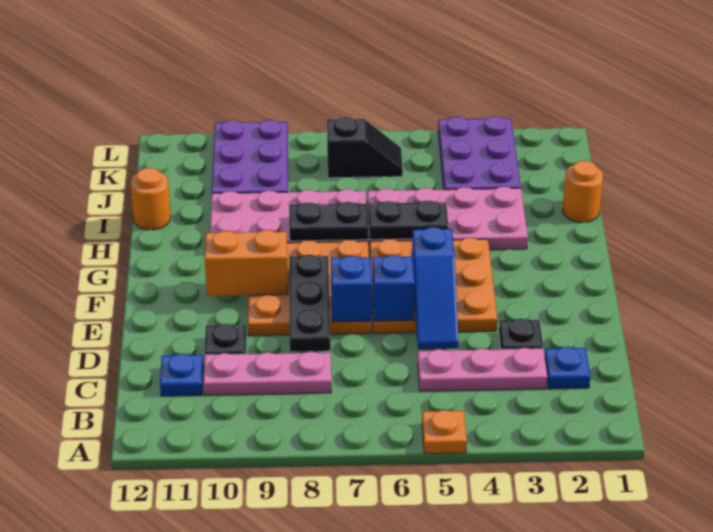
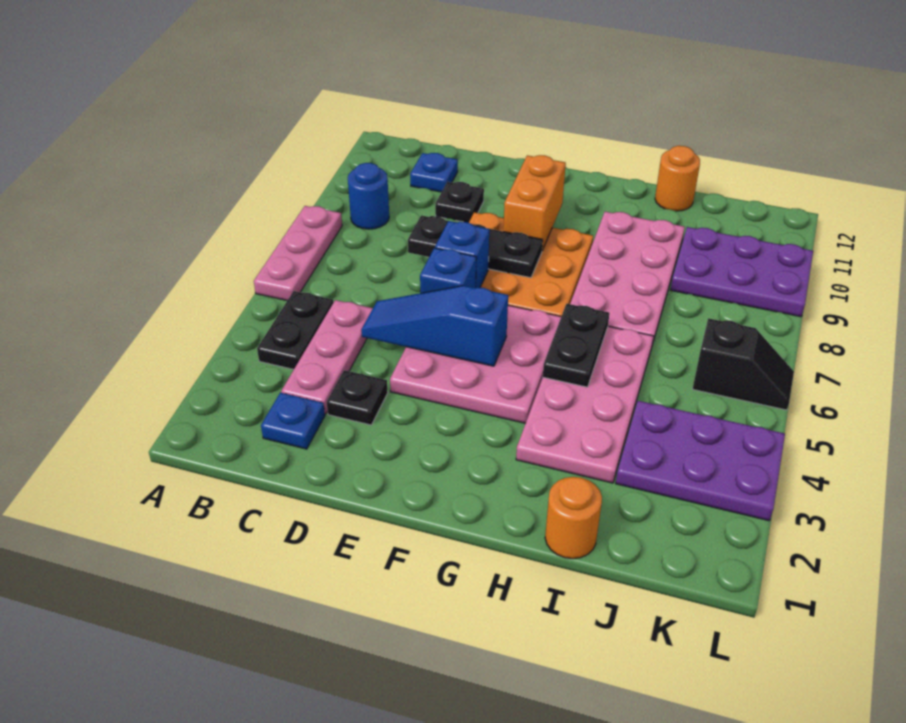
orange plate A5 level 1 -> none
none -> blue round brick B9 level 1
pink plate C8:C10 level 1 -> pink plate A6:A8 level 1
orange plate E4:G6 level 1 -> pink plate E4:G6 level 1
black plate H7:H8 level 2 -> black plate B4:B5 level 1
black slope K6:K7 level 1 top 7 -> black slope K6:L6 level 1 top K

